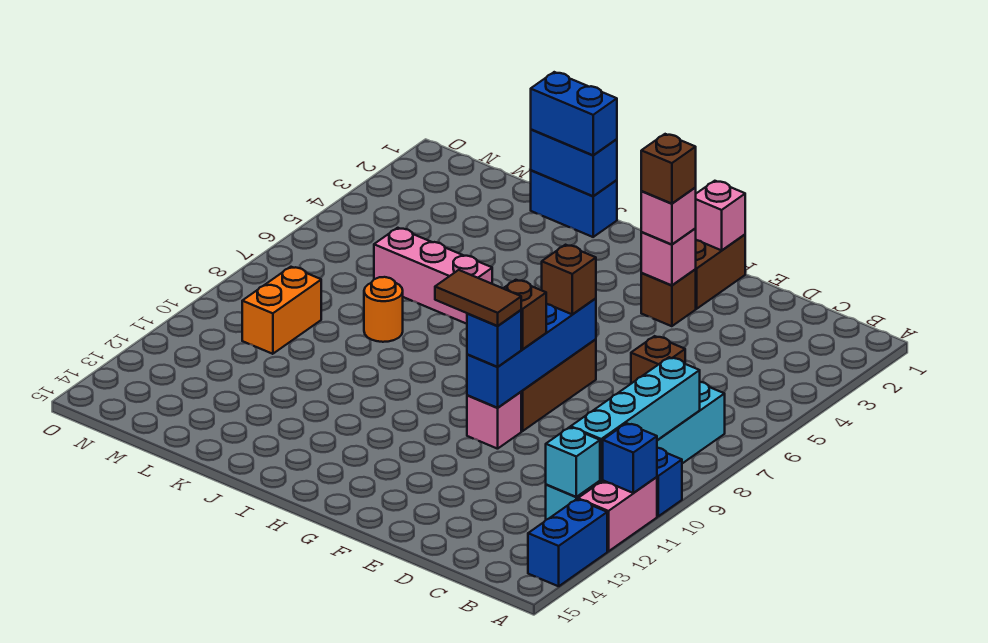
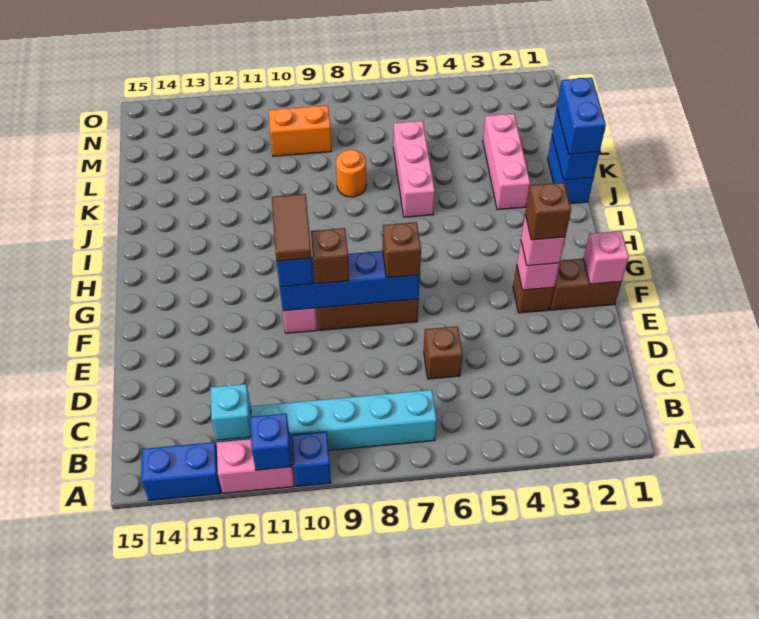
cyan brick B8:B11 level 2 -> none
none -> pink brick J3:L3 level 1

